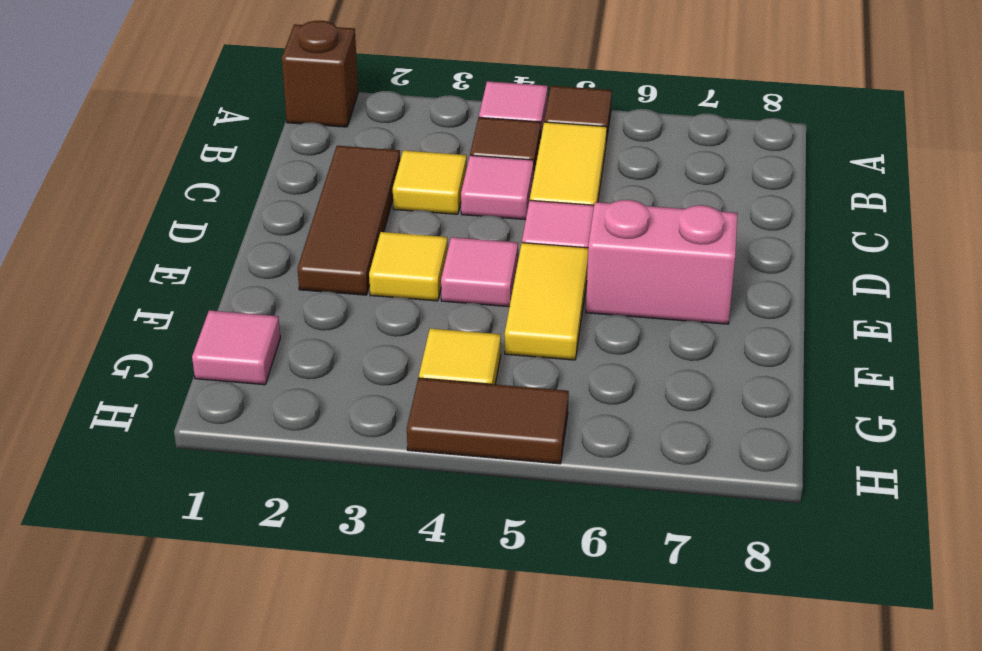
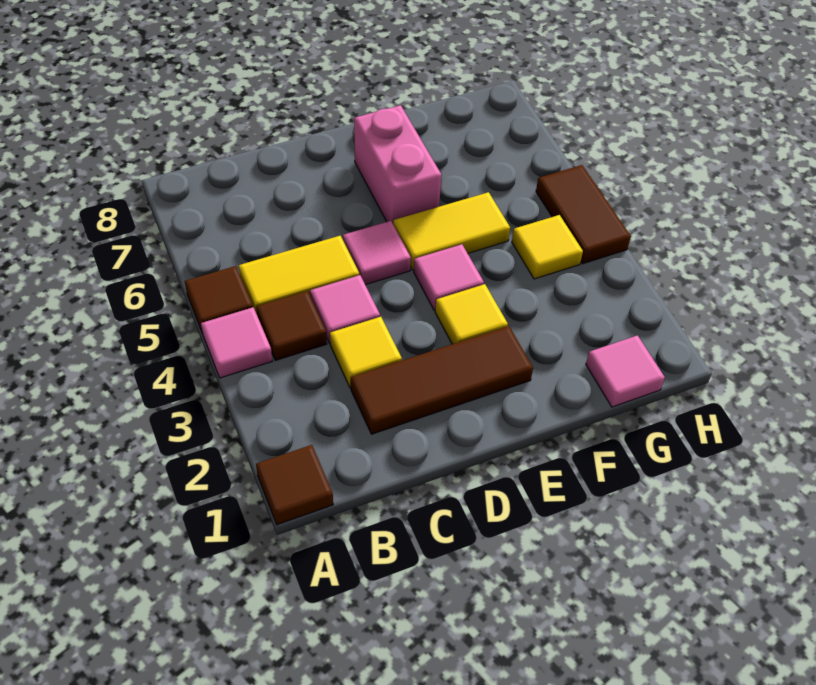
brown brick A1 level 1 -> brown tile A1 level 1

